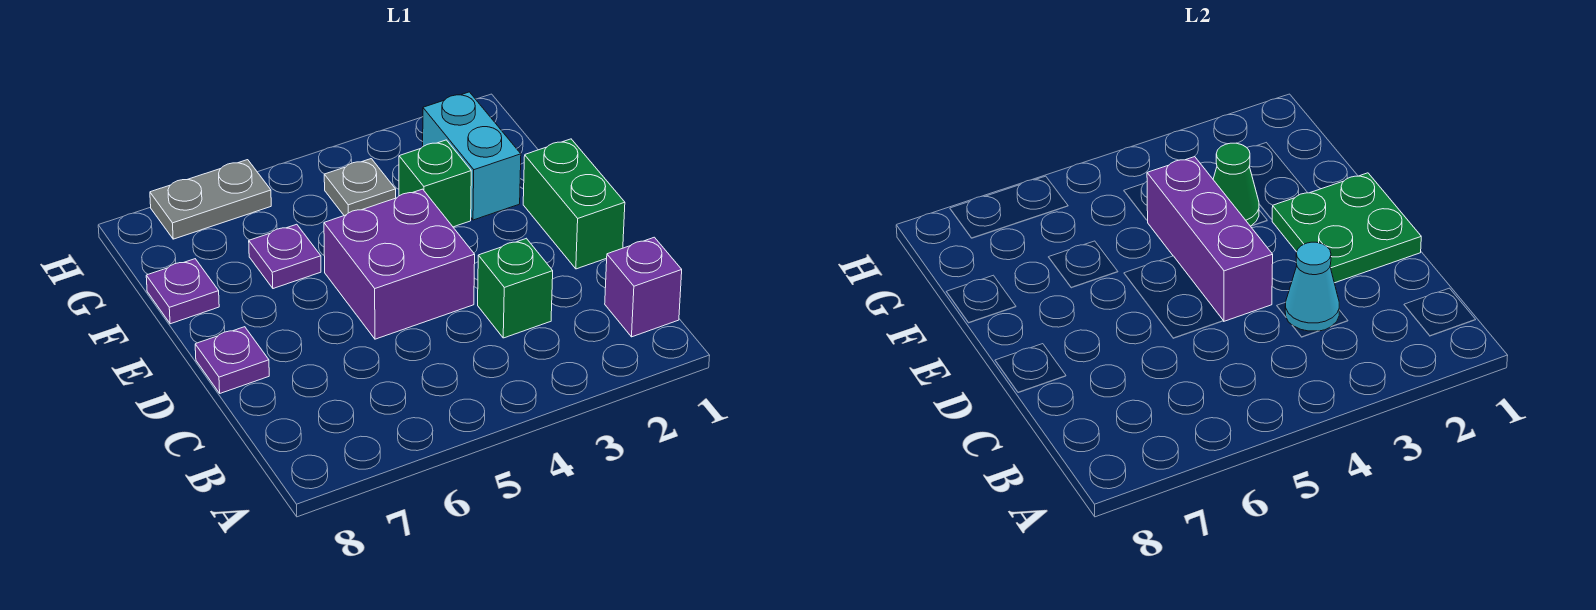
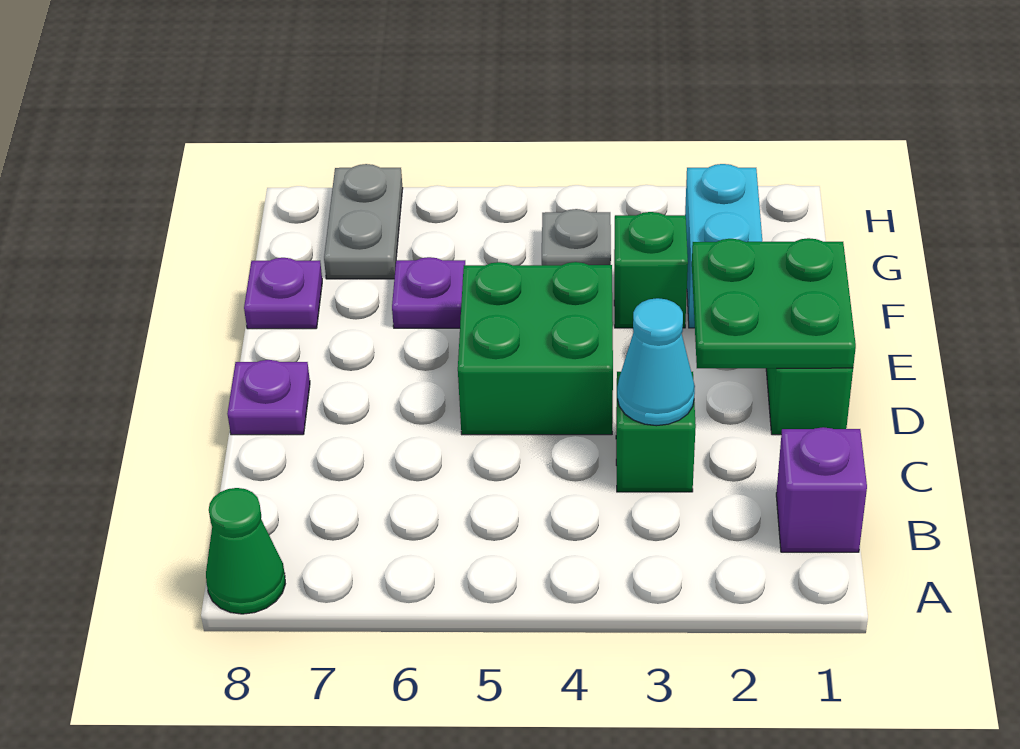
purple brick D4:E5 level 1 -> green brick D4:E5 level 1
purple brick D4:F4 level 2 -> none
green cone F3 level 2 -> green cone A8 level 1
grey plate H6:H7 level 1 -> grey plate G7:H7 level 1

